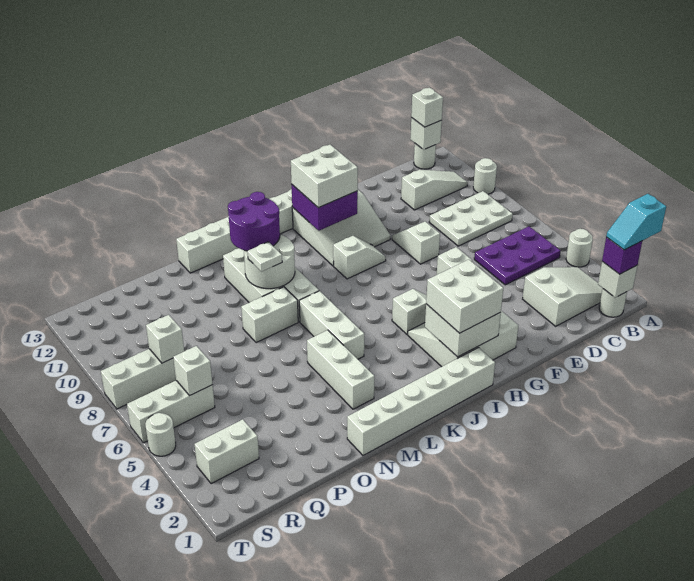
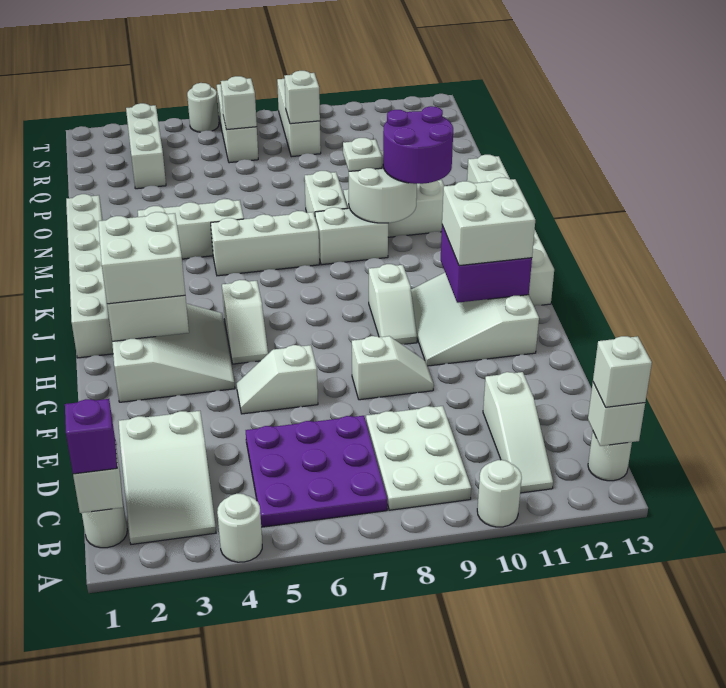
cyan slope A1:B1 level 4 top A -> none
purple plate B5:D6 level 1 -> purple plate B5:D7 level 1
white brick R3:S3 level 1 -> white brick Q3:S3 level 1

